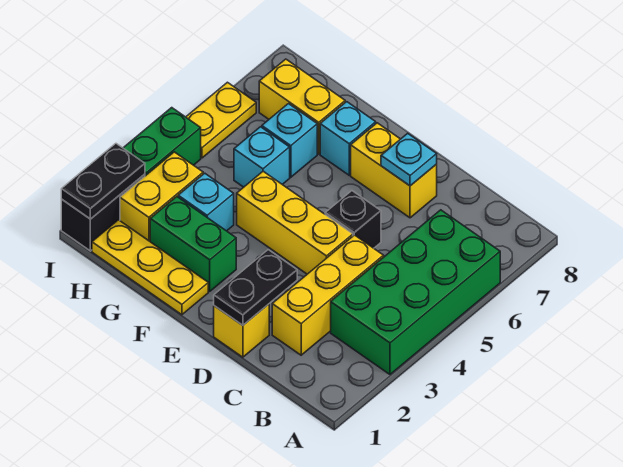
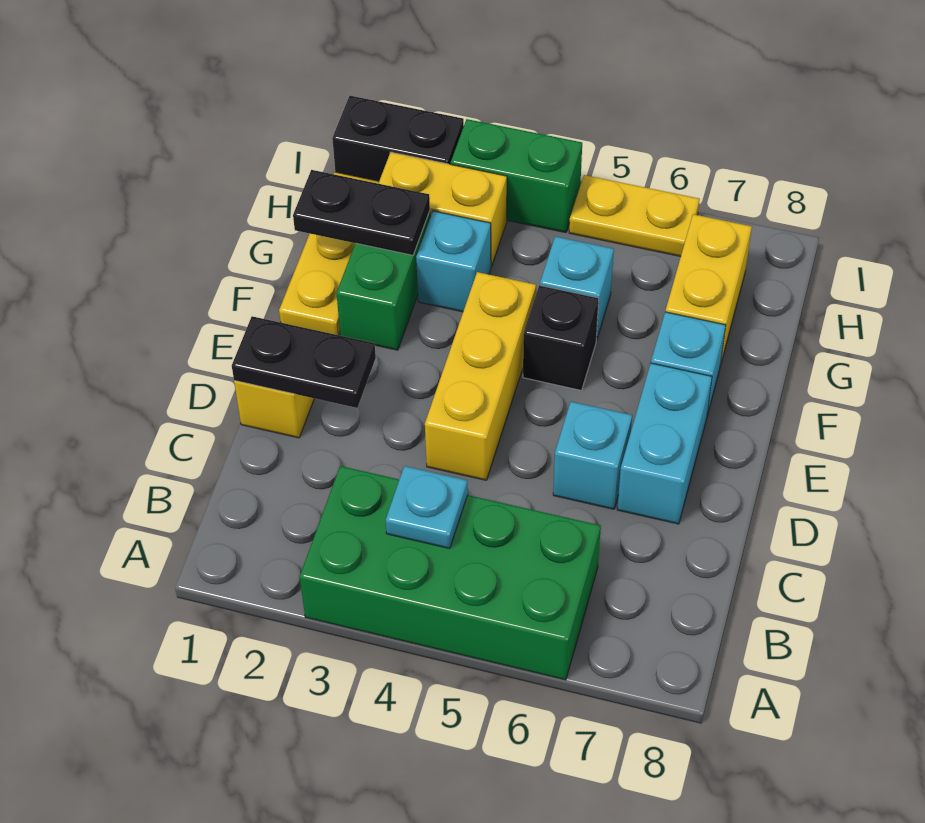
yellow brick C2:C4 level 1 -> none
black brick D5 level 1 -> black brick F5 level 1
yellow brick D7:E7 level 1 -> cyan brick D7:E7 level 1
cyan plate D7 level 2 -> cyan plate B4 level 2
cyan brick G6 level 1 -> cyan brick D6 level 1
black plate I1:I2 level 2 -> black plate G1:G2 level 2

